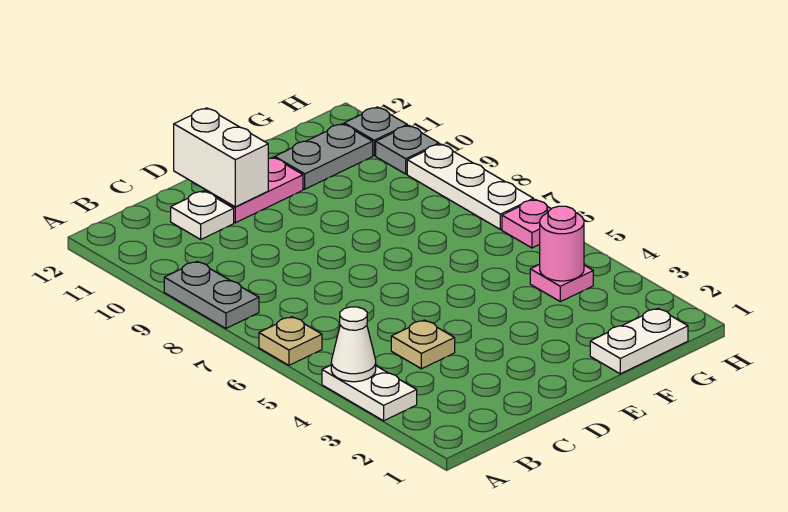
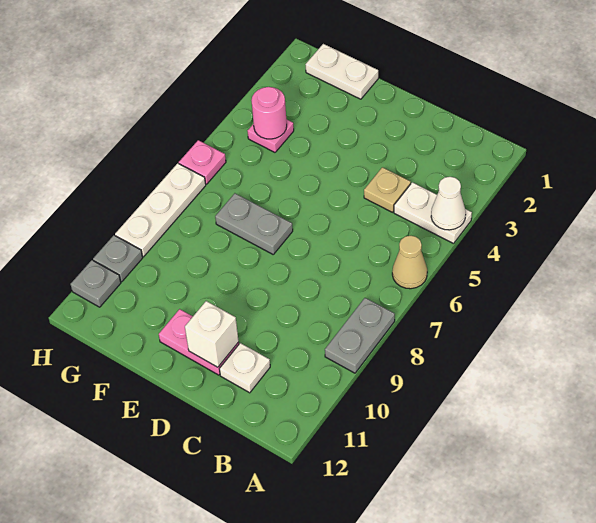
white plate A3:A4 level 1 -> white plate A4:B4 level 1
tan plate A6 level 1 -> tan cone A6 level 1
white brick D11:D12 level 2 -> white brick D11 level 2
grey plate F11:G11 level 1 -> grey plate E7:F7 level 1

